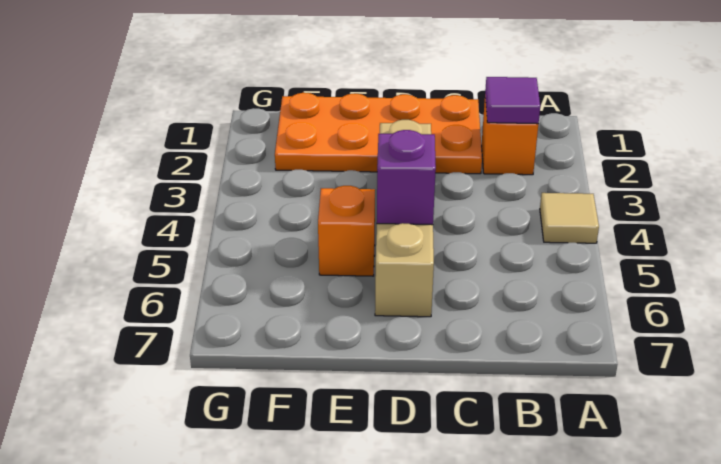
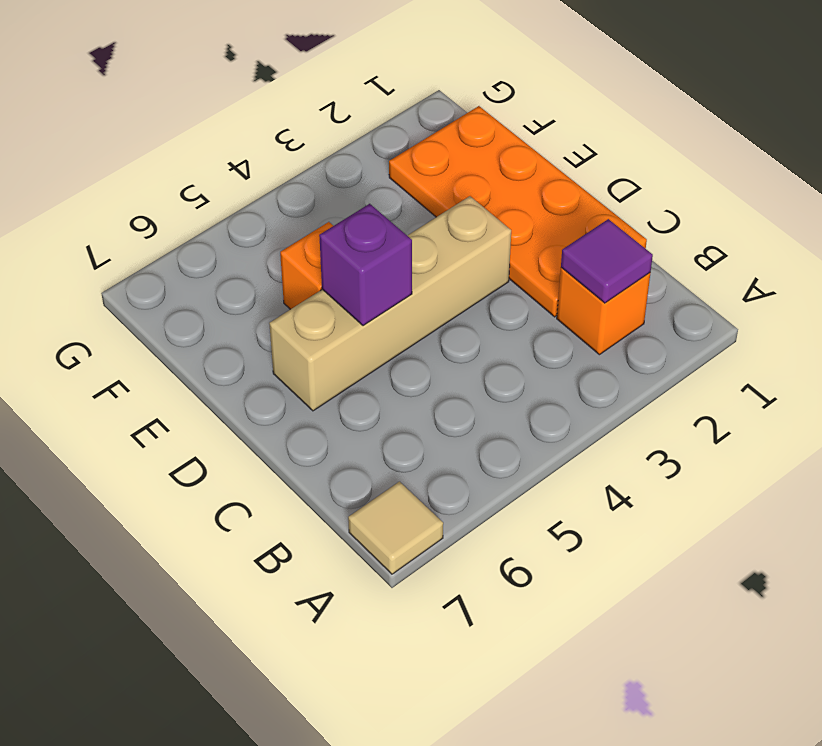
tan tile A4 level 1 -> tan tile A7 level 1

